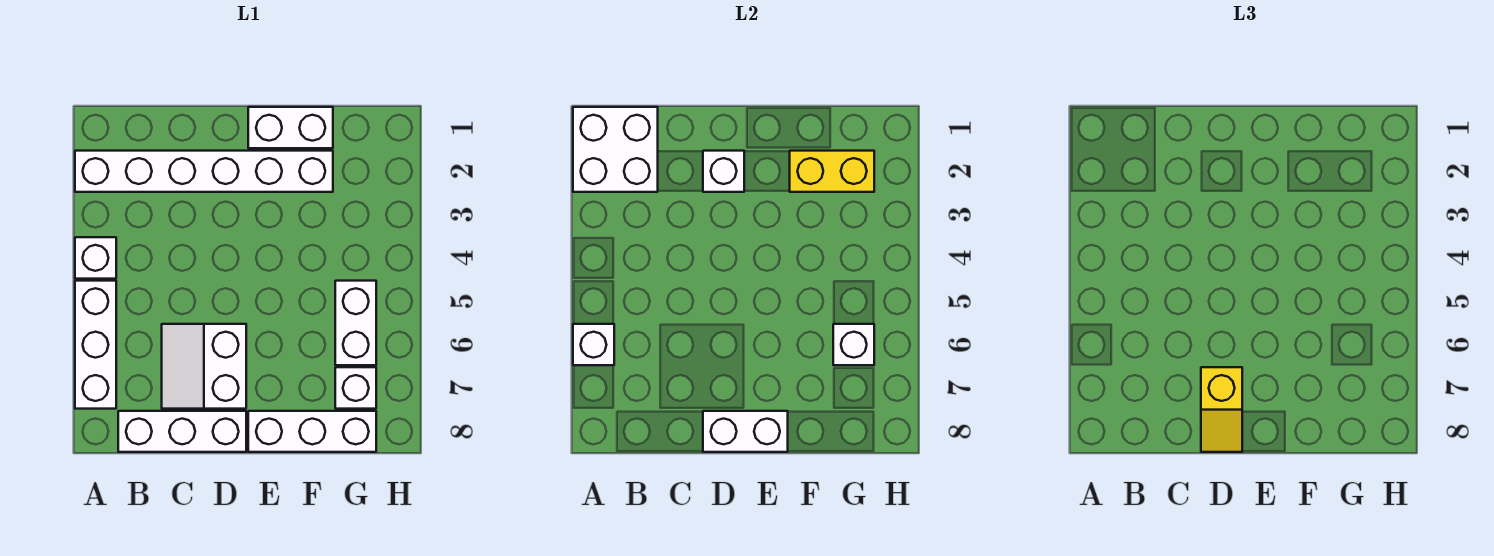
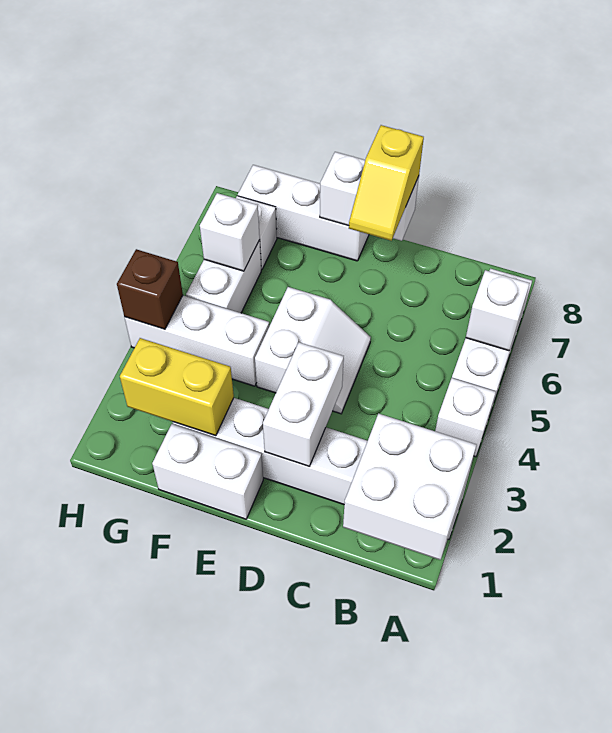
white brick B8:D8 level 1 -> white brick F4:H4 level 1
white slope C6:D7 level 1 top D -> white slope D4:E5 level 1 top E
white brick D2 level 2 -> white brick D2:D3 level 2
yellow slope D7:D8 level 3 top 7 -> yellow slope D7:D8 level 3 top 8
none -> brown brick H4 level 2

